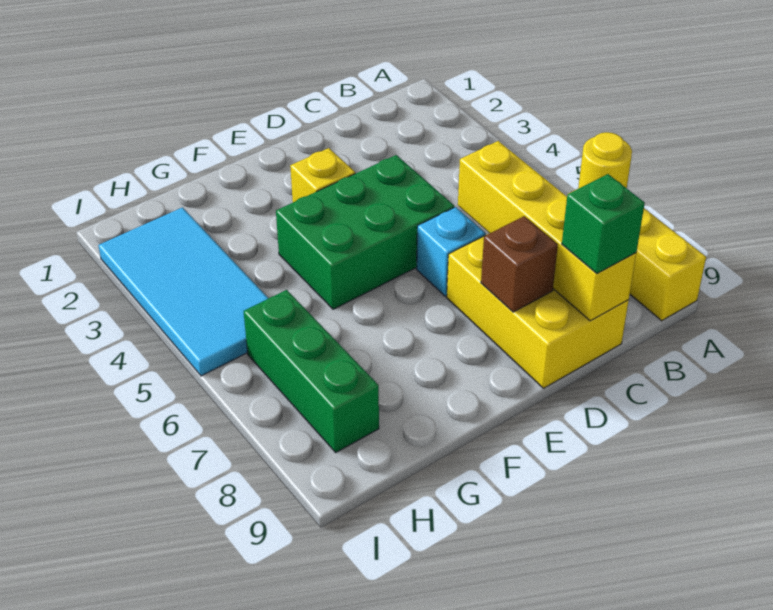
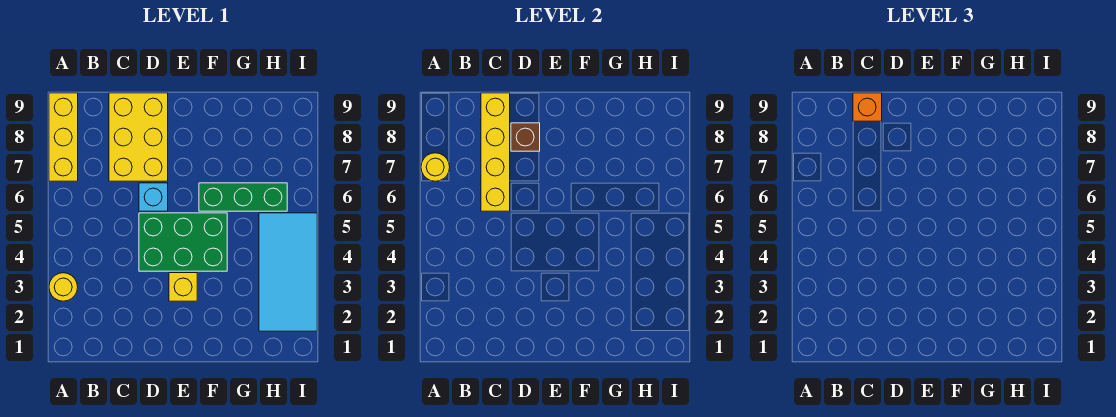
none -> yellow round brick A3 level 1
green brick C9 level 3 -> orange brick C9 level 3
green brick H6:H8 level 1 -> green brick F6:H6 level 1

